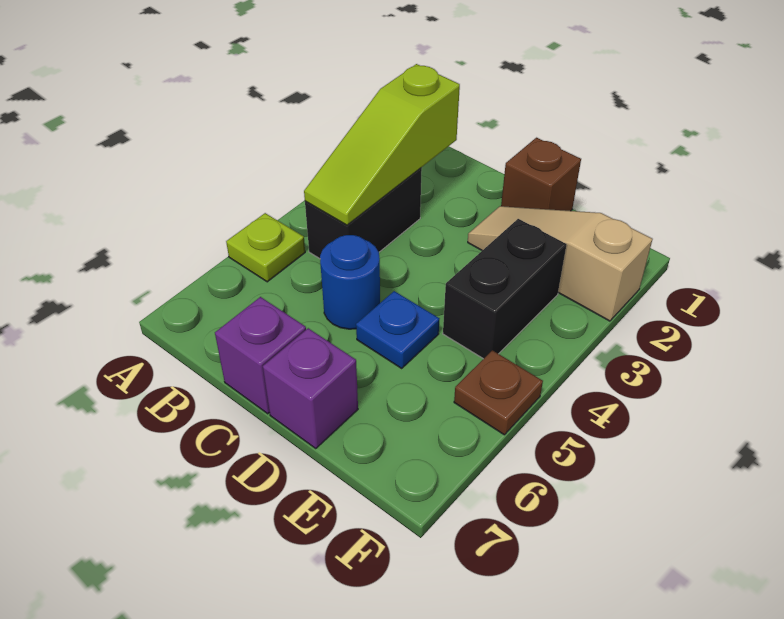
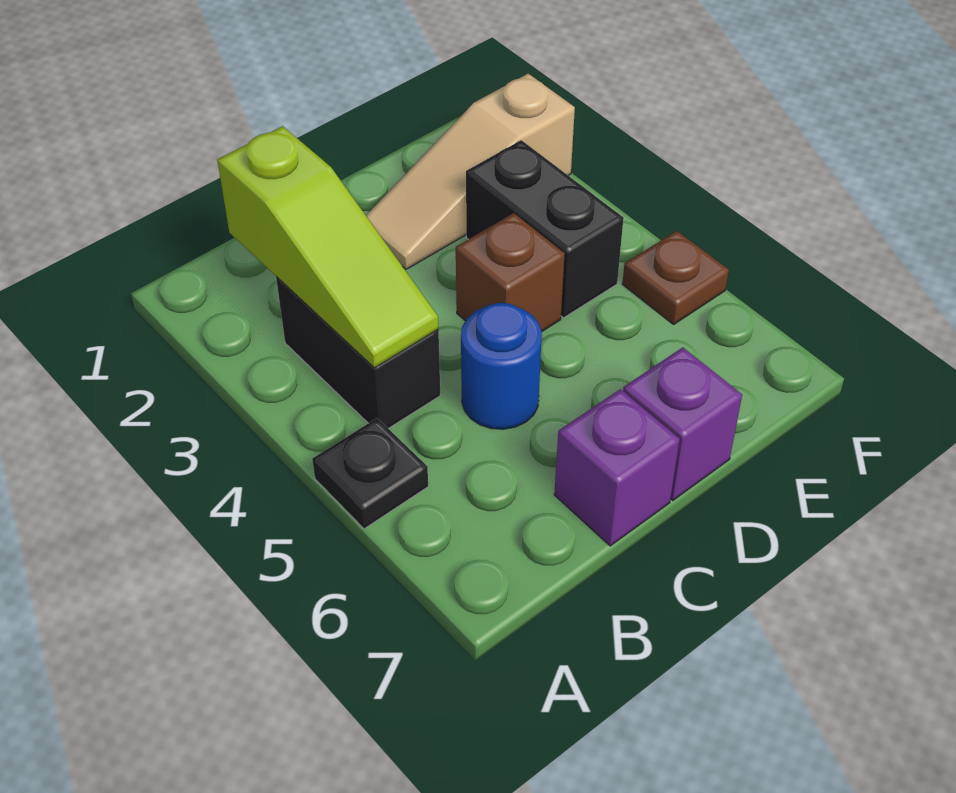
lime plate A5 level 1 -> black plate A5 level 1
brown brick D1 level 1 -> brown brick D4 level 1
blue plate D5 level 1 -> none

